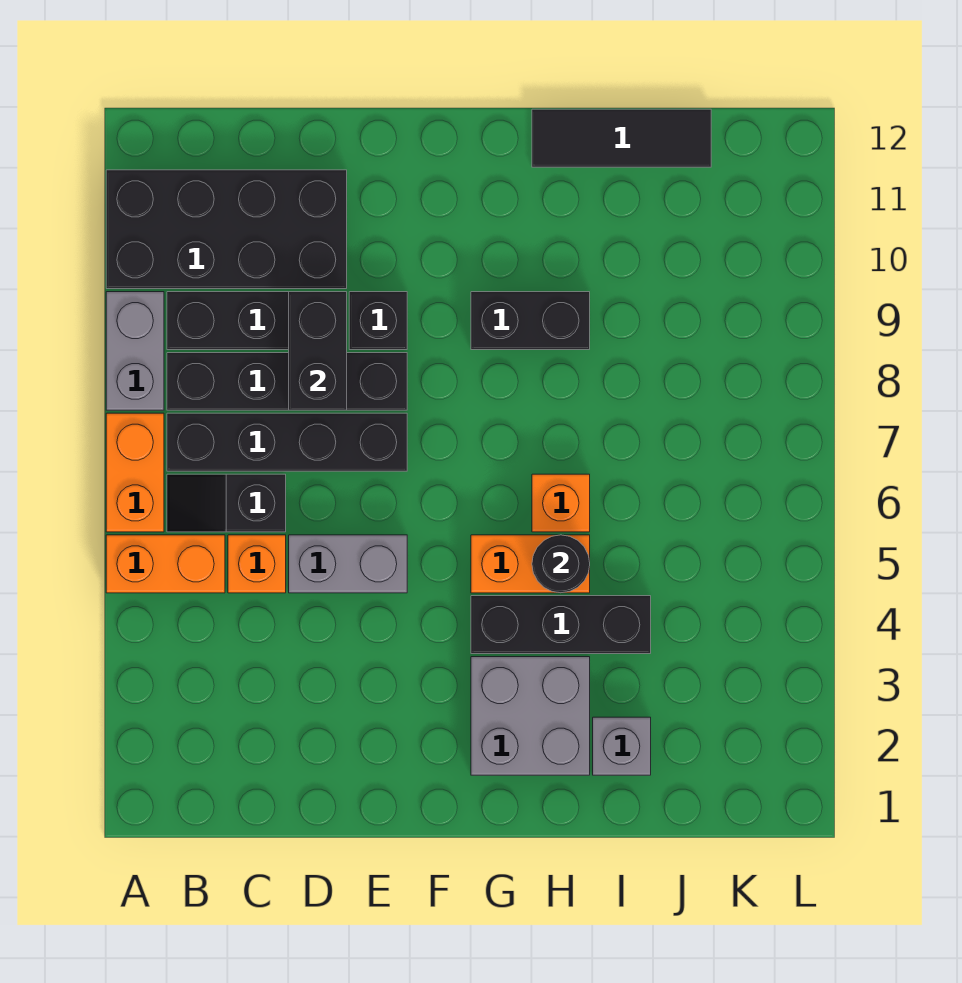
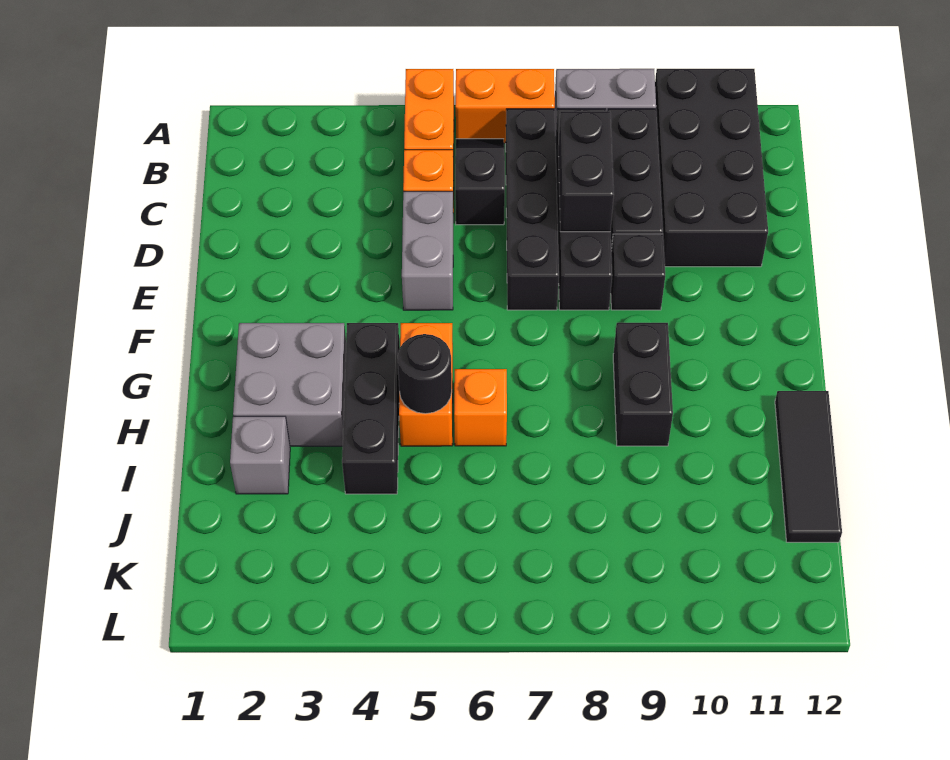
black brick D8:D9 level 2 -> black brick C8:D8 level 2

